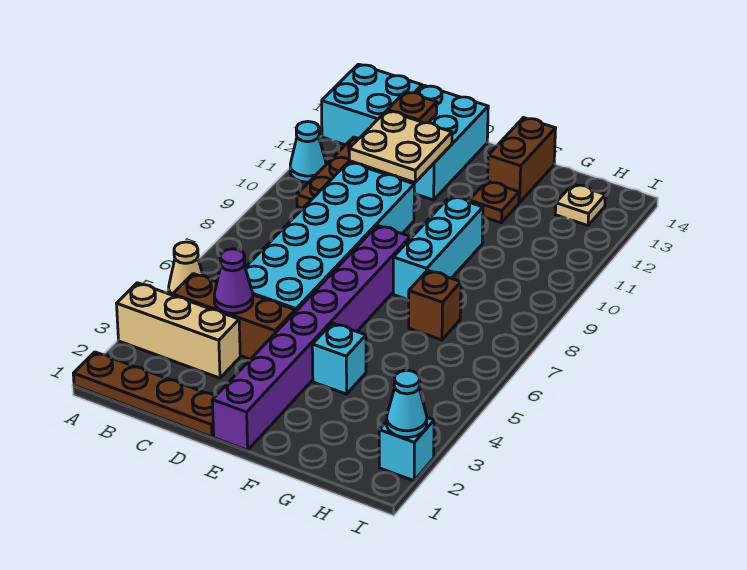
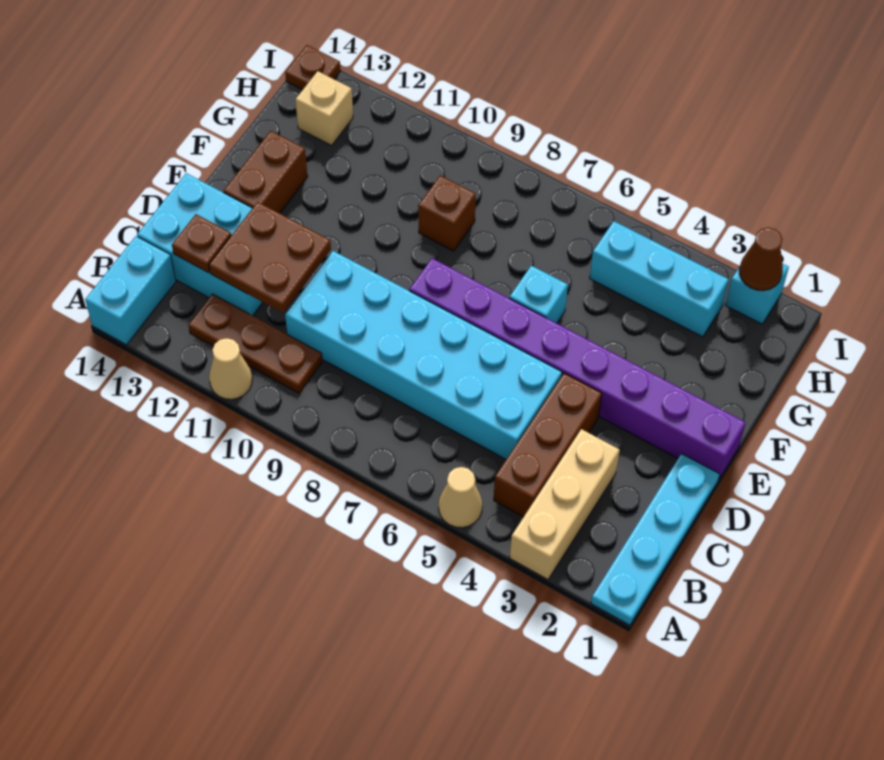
brown plate A1:D1 level 1 -> cyan plate A1:D1 level 1
cyan cone A11 level 1 -> tan cone A11 level 1
cyan brick A13:B14 level 1 -> cyan brick A14:B14 level 1
purple cone C4 level 2 -> none
tan plate C11:D12 level 2 -> brown plate C11:D12 level 2
cyan brick F4 level 1 -> cyan brick F6 level 1
cyan brick F8:F10 level 1 -> cyan brick H3:H5 level 1
brown plate F12 level 1 -> brown plate I14 level 1
brown brick F13:F14 level 1 -> brown brick E13:F13 level 1
brown brick G7 level 1 -> brown brick G9 level 1
tan plate H13 level 1 -> tan brick H13 level 1
cyan cone I2 level 2 -> brown cone I2 level 2

